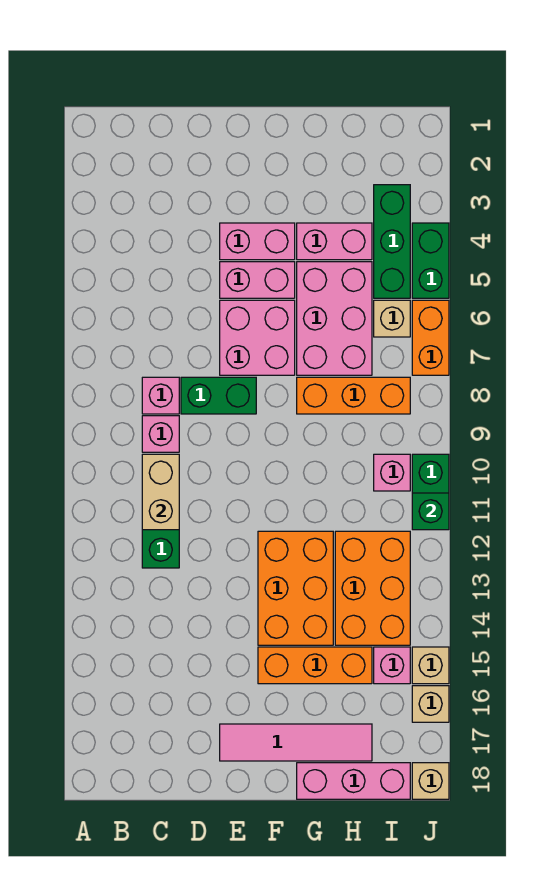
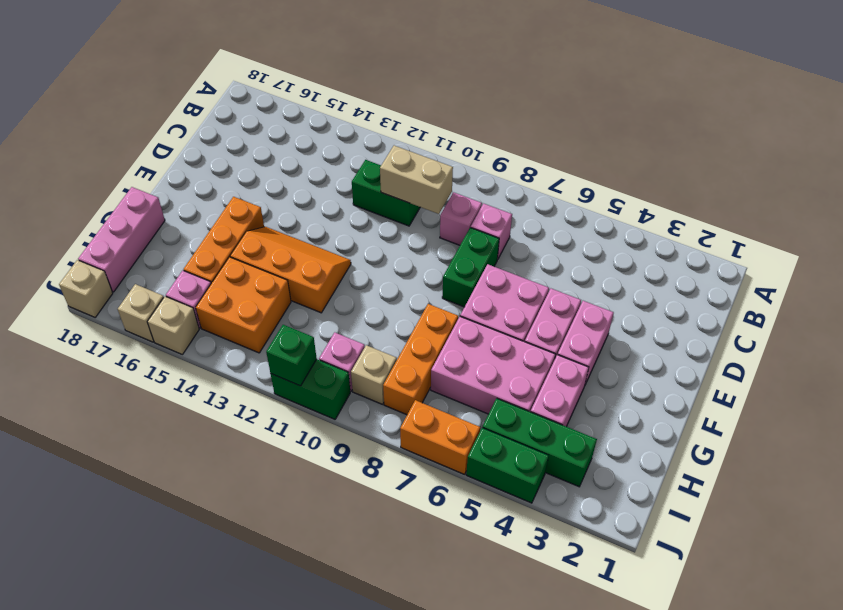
pink tile E17:H17 level 1 -> none
orange brick F12:G14 level 1 -> orange slope F12:G14 level 1 top G
orange brick H12:I14 level 1 -> orange brick H13:I14 level 1
tan brick I6 level 1 -> tan brick I9 level 1

